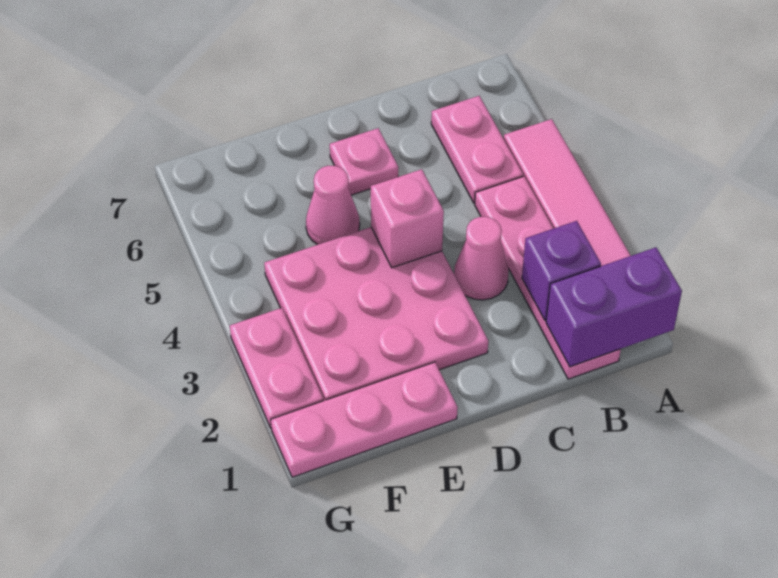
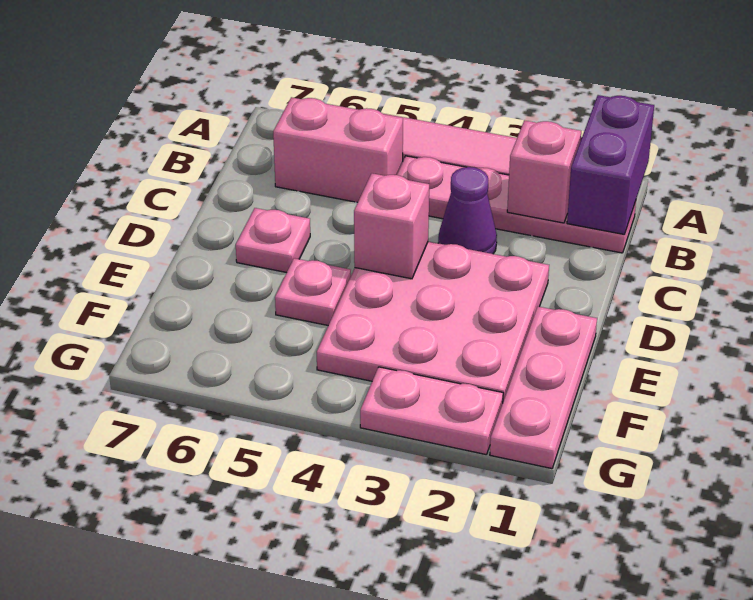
purple brick B2 level 2 -> pink brick B2 level 2
pink plate B5:B6 level 1 -> pink brick B5:B6 level 1
pink cone C3 level 1 -> purple cone C3 level 1
pink cone E5 level 1 -> pink plate E5 level 1

